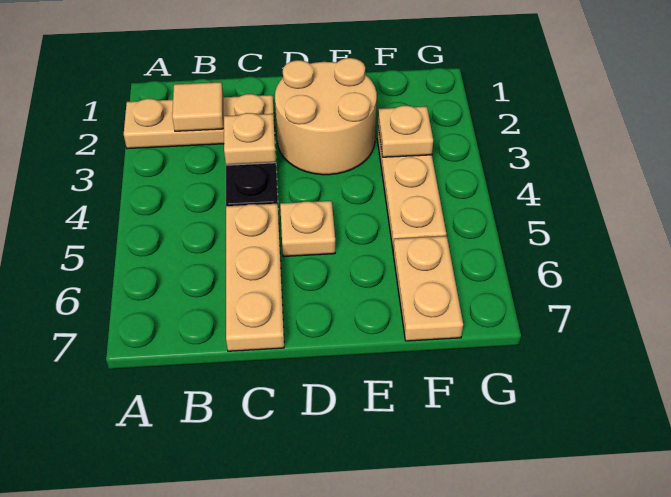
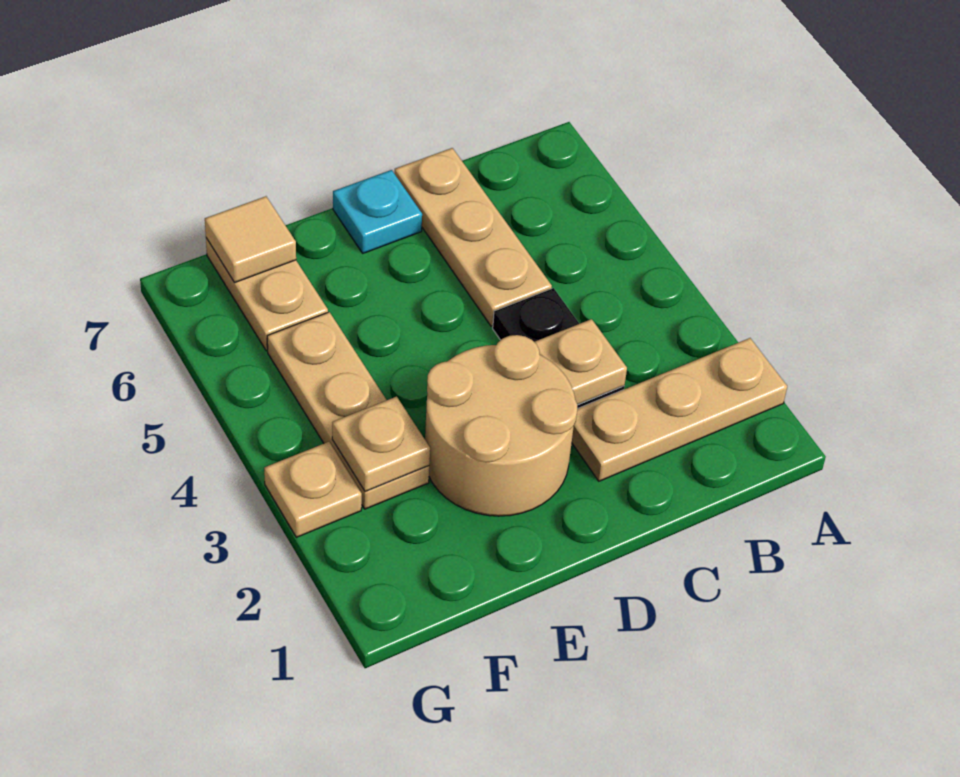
tan tile B2 level 2 -> tan tile F7 level 2
tan plate D5 level 1 -> tan plate G3 level 1
none -> cyan plate D7 level 1

